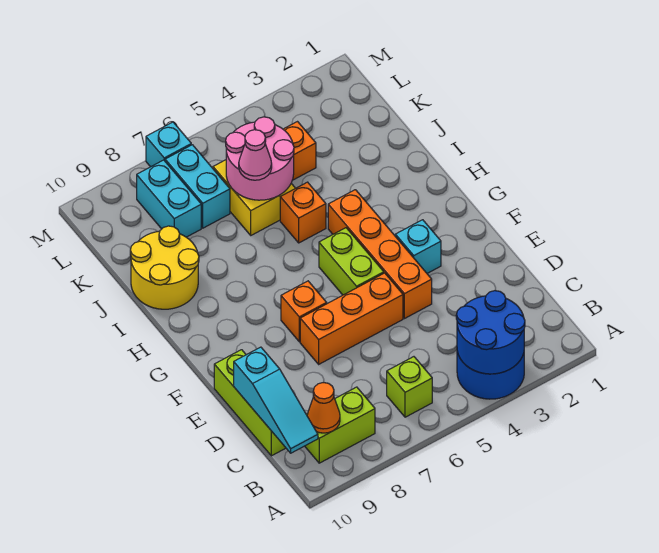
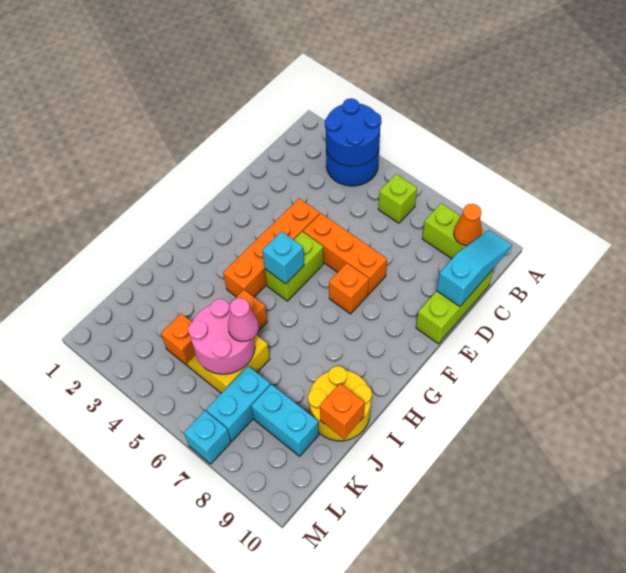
cyan brick F3 level 1 -> cyan brick G5 level 2
none -> orange brick J10 level 2
cyan brick K8:L8 level 1 -> cyan brick K8:K9 level 1

